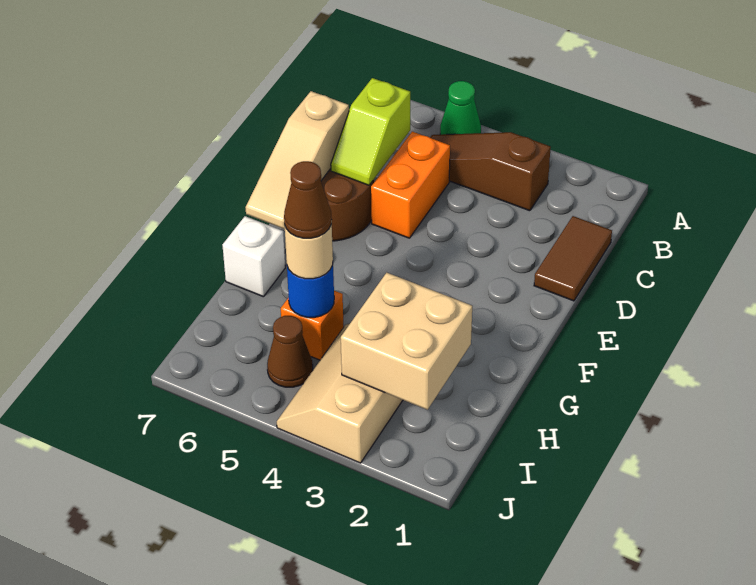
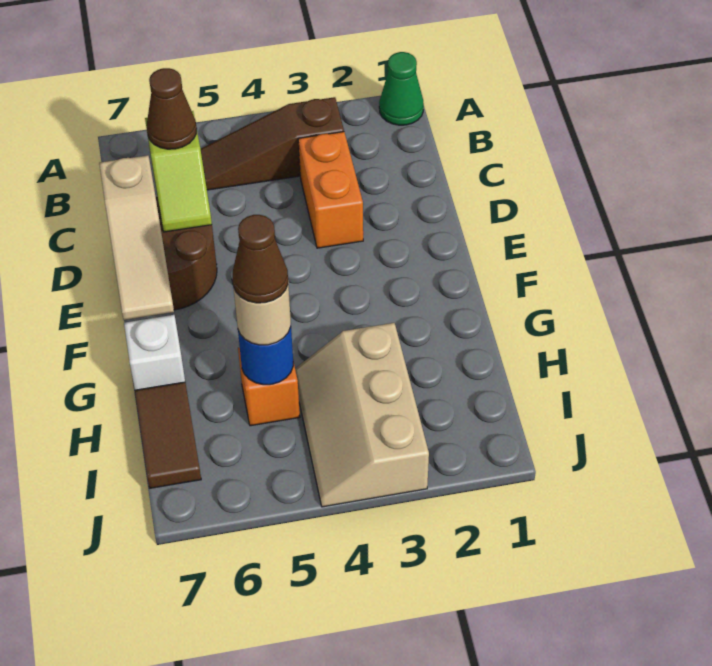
green cone A5 level 1 -> green cone A1 level 1
brown tile C1:D1 level 1 -> brown tile H7:I7 level 1
orange brick C5:D5 level 1 -> orange brick C3:D3 level 1
tan brick H2:I3 level 2 -> none
brown cone I5 level 1 -> brown cone C6 level 3

